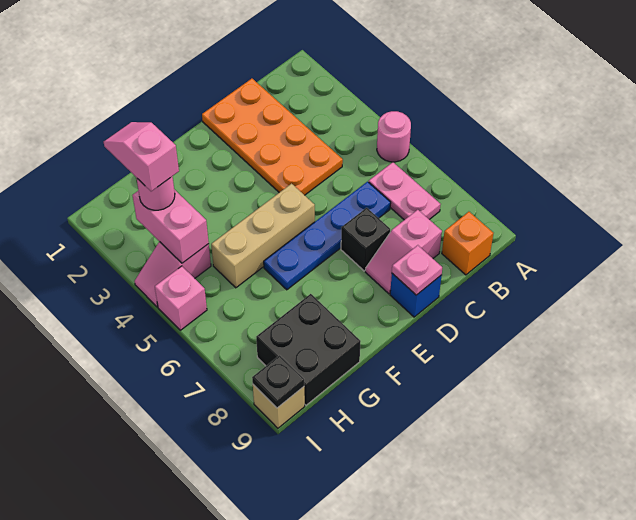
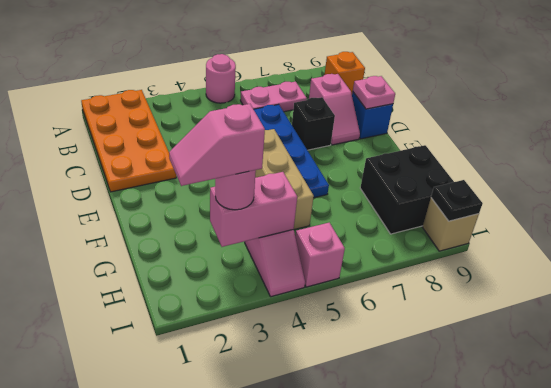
orange plate C1:D4 level 1 -> orange plate A1:D2 level 1

